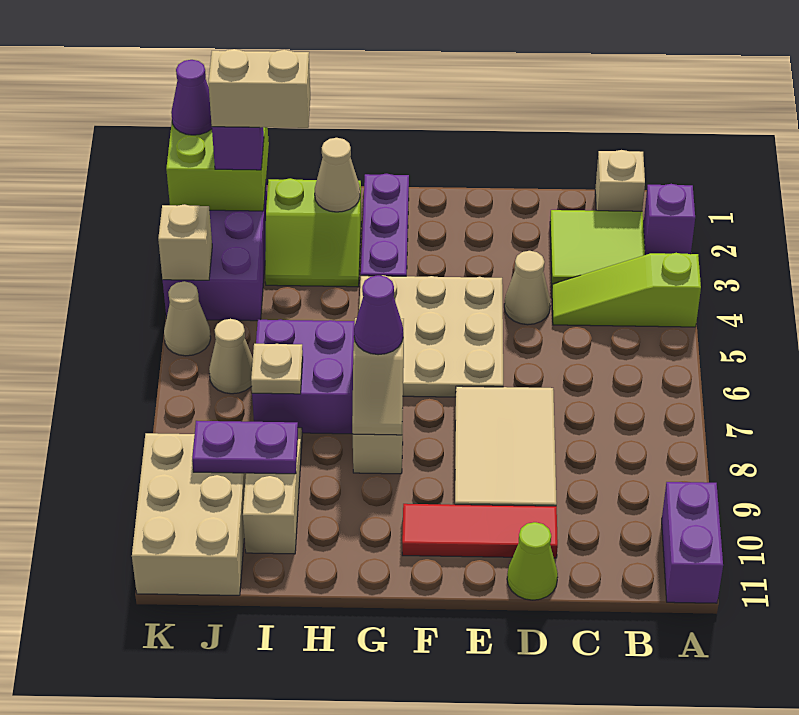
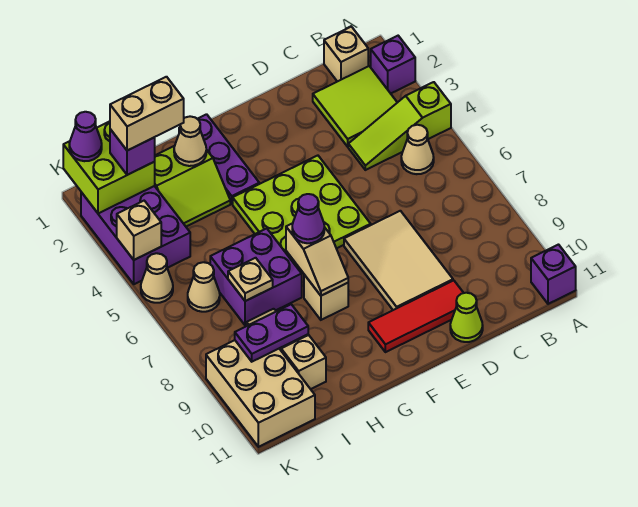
purple brick A10:A11 level 1 -> purple brick A11 level 1
tan cone D4 level 1 -> tan cone B5 level 1
tan plate E4:G6 level 1 -> lime plate E4:G6 level 1

